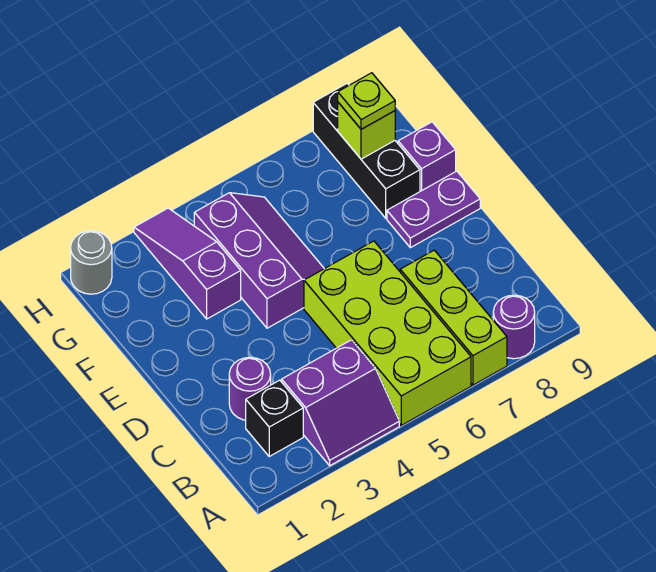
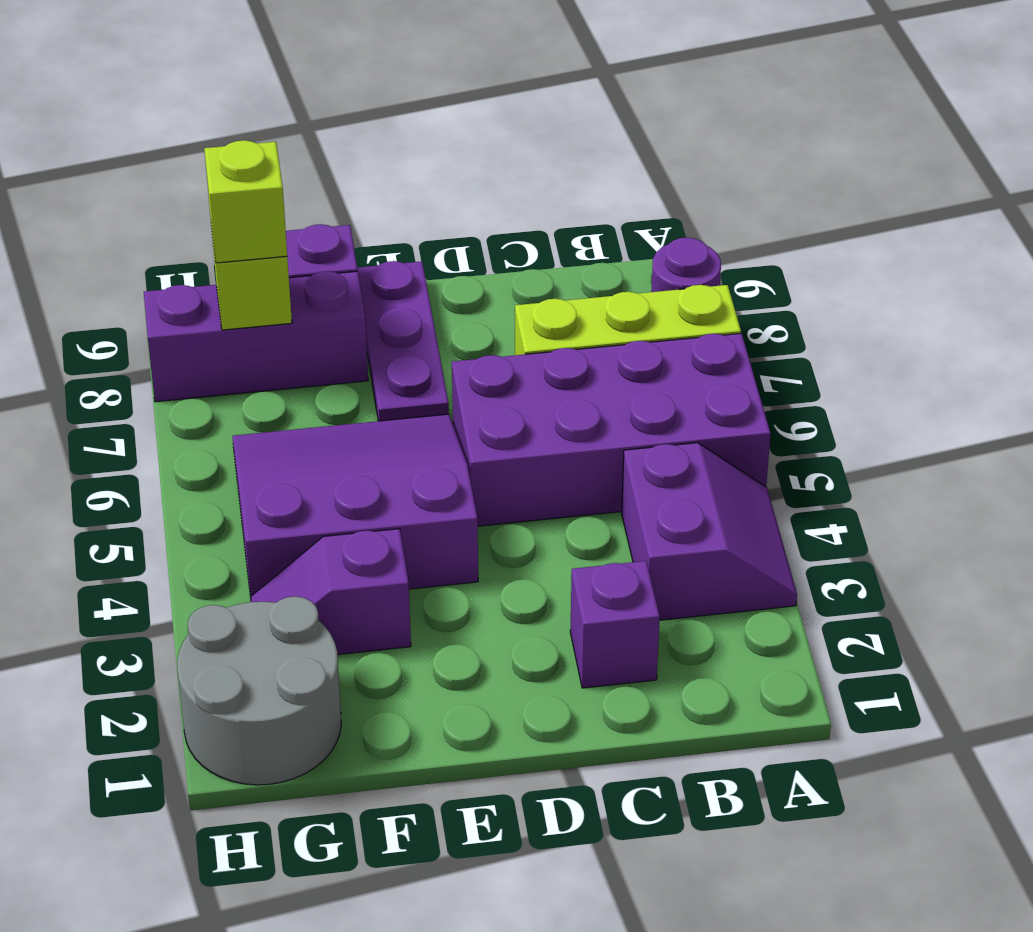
lime brick A5:D6 level 1 -> purple brick A5:D6 level 1
black brick B2 level 1 -> none
purple round brick C2 level 1 -> purple brick C2 level 1
purple slope E4:G5 level 1 top 4 -> purple slope E4:G6 level 1 top 4
purple plate E8:E9 level 1 -> purple plate E7:E9 level 1
purple slope F3:H3 level 1 top F -> purple slope F3:G3 level 1 top F
black brick F8:H8 level 1 -> purple brick F8:H8 level 1
lime plate G8 level 3 -> lime brick G8 level 3
grey round brick H1 level 1 -> grey round brick G1:H2 level 1

